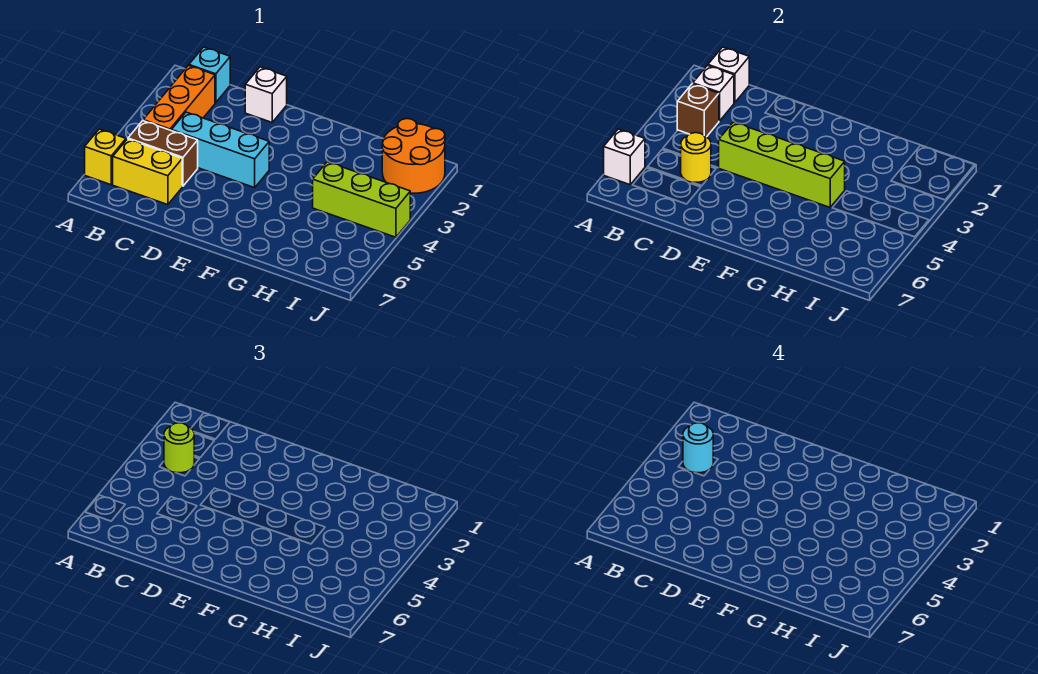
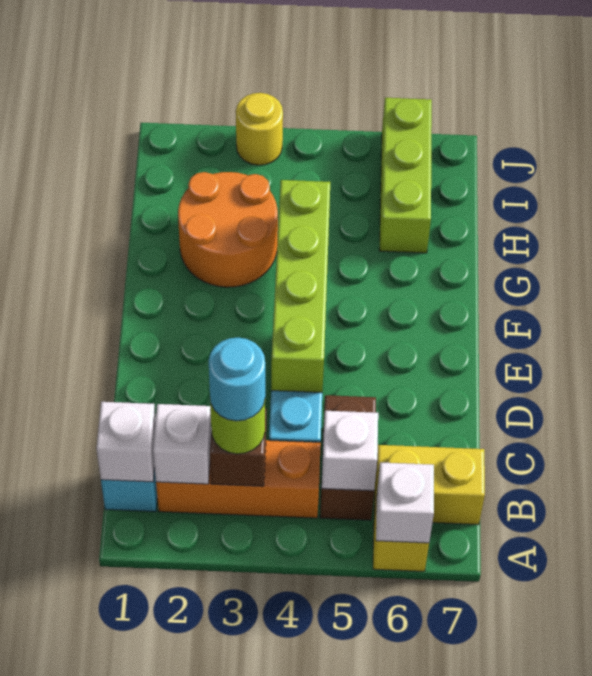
yellow brick B6:C6 level 1 -> yellow brick B6:B7 level 1
yellow round brick C5 level 2 -> yellow round brick J3 level 1
white brick D1 level 1 -> white brick B5 level 2
lime brick H4:J4 level 1 -> lime brick H6:J6 level 1
orange round brick I1:J2 level 1 -> orange round brick G2:H3 level 1

